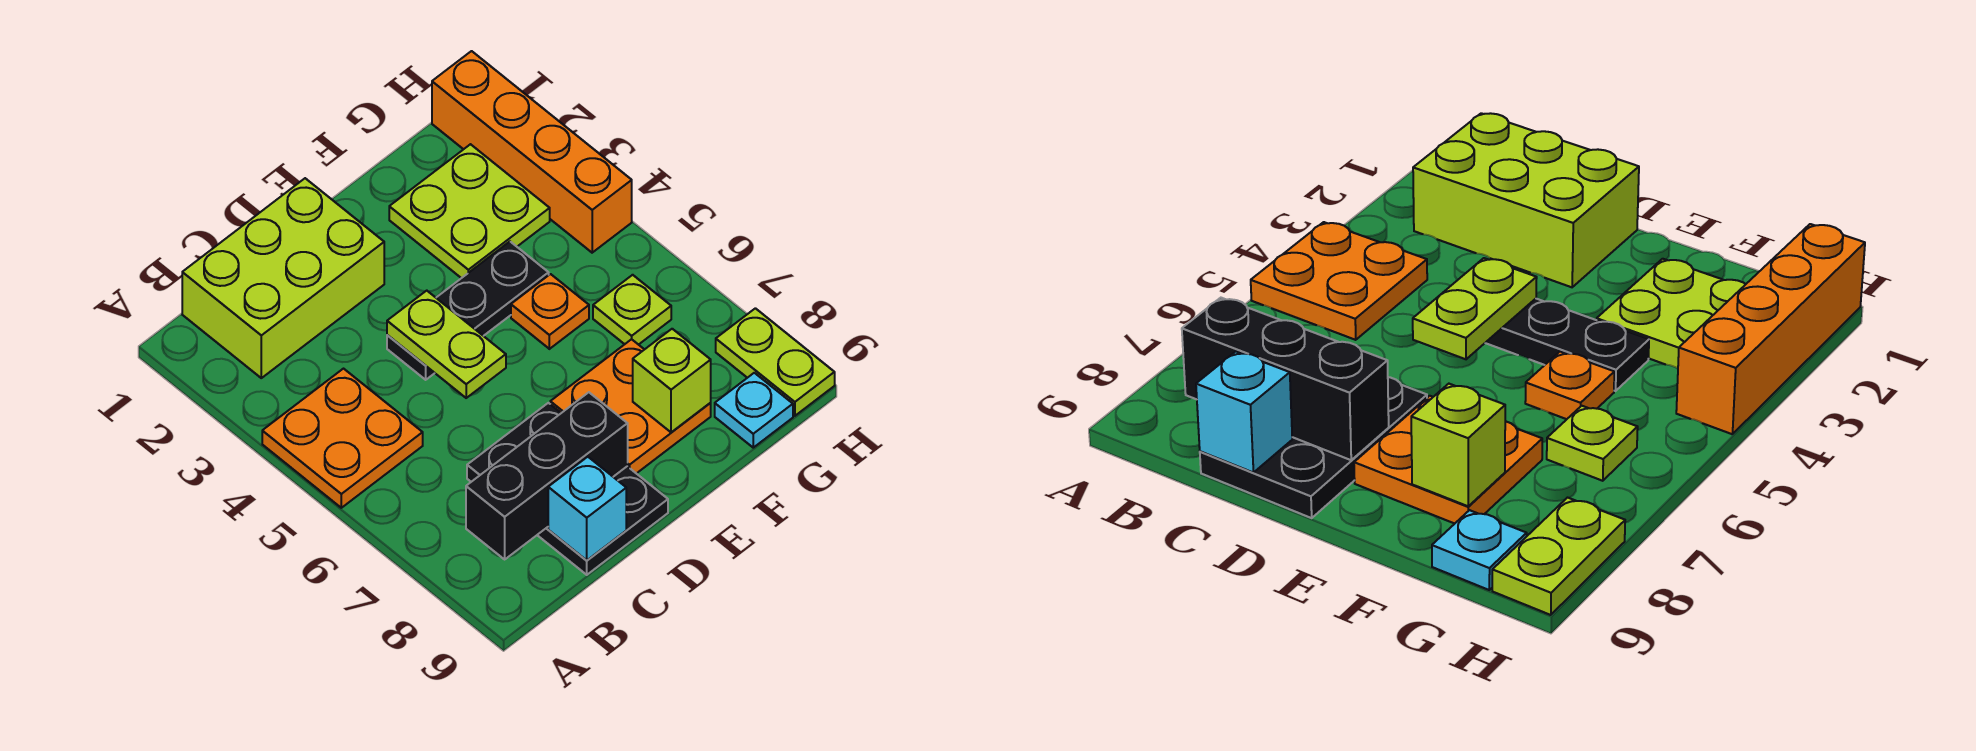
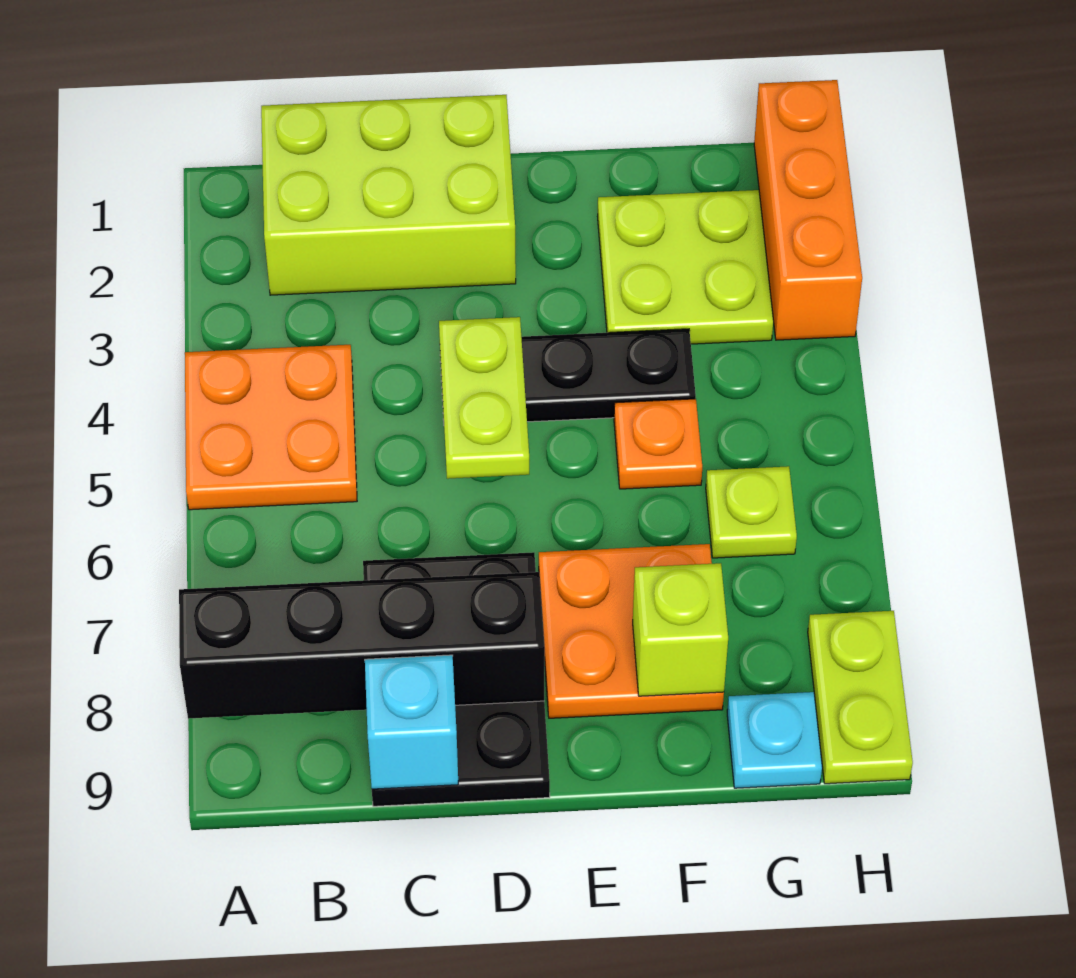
black brick B8:D8 level 2 -> black brick A8:D8 level 2
orange brick H1:H4 level 1 -> orange brick H1:H3 level 1

